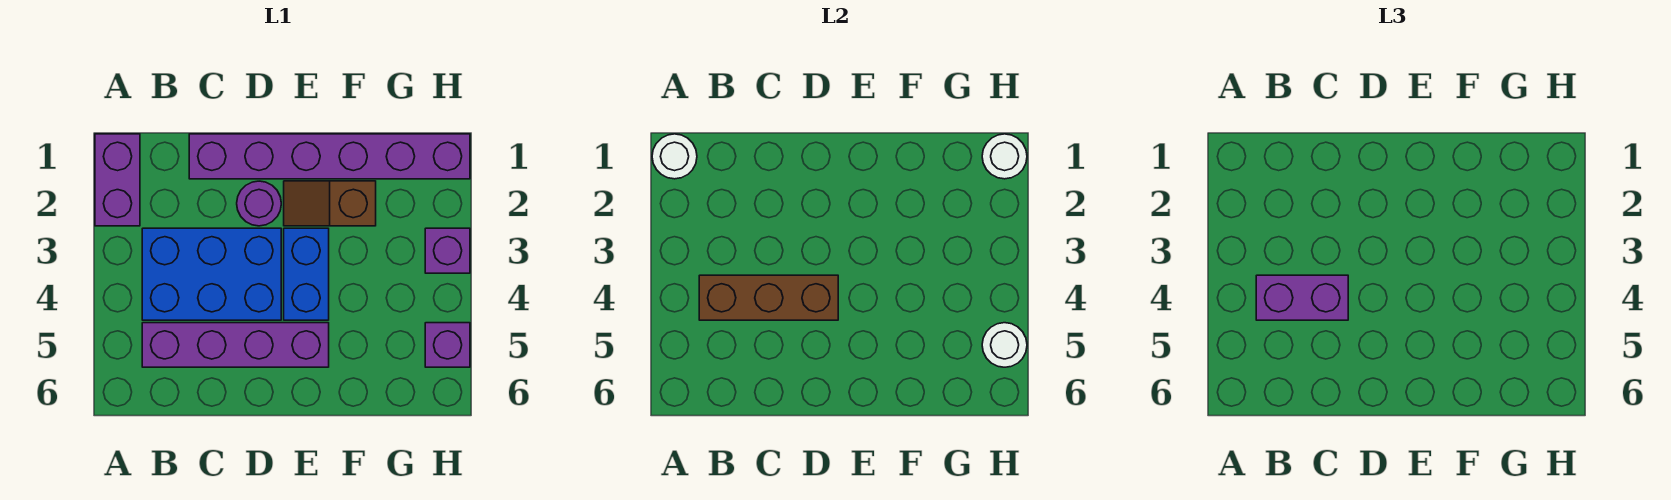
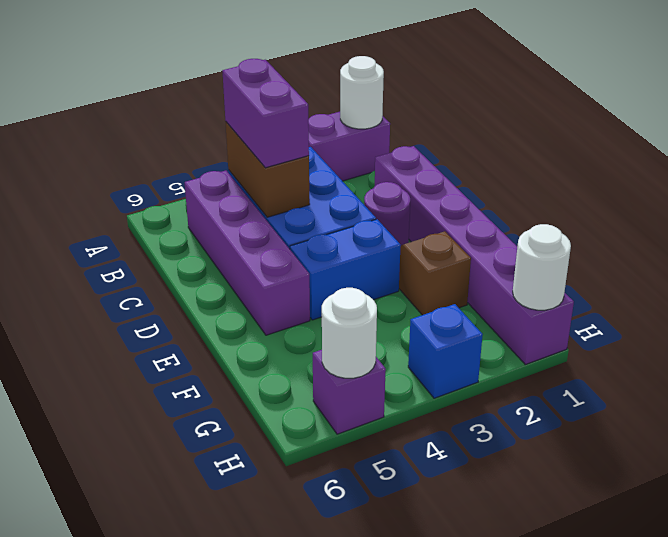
brown brick B4:D4 level 2 -> brown brick B4:C4 level 2
purple brick H3 level 1 -> blue brick H3 level 1

